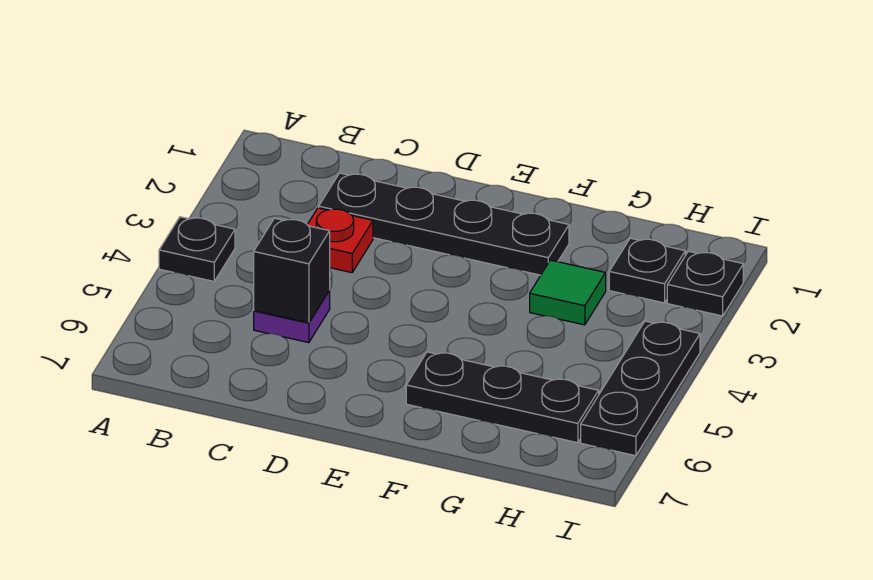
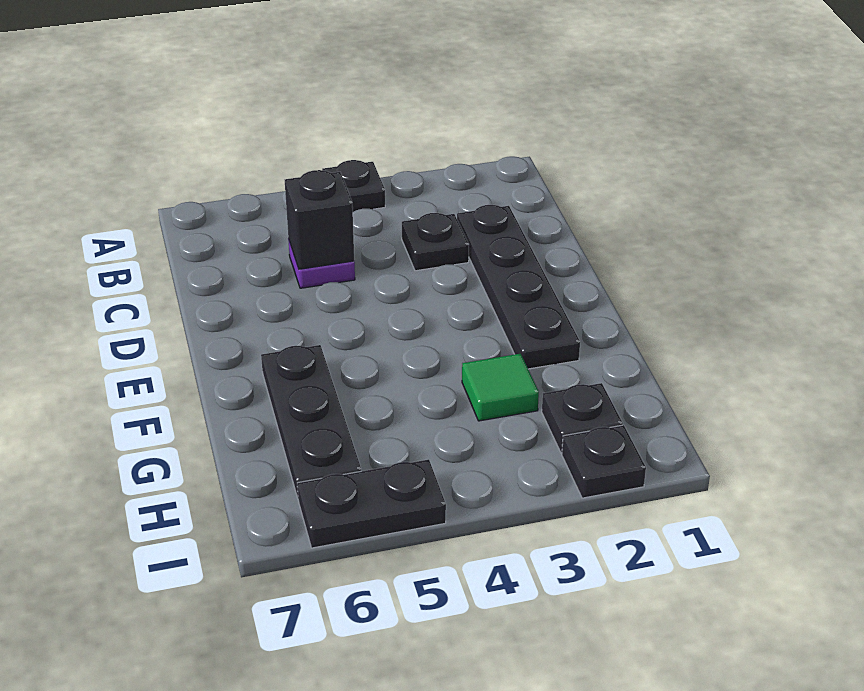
red plate C3 level 1 -> black plate C3 level 1
black plate I4:I6 level 1 -> black plate I5:I6 level 1

